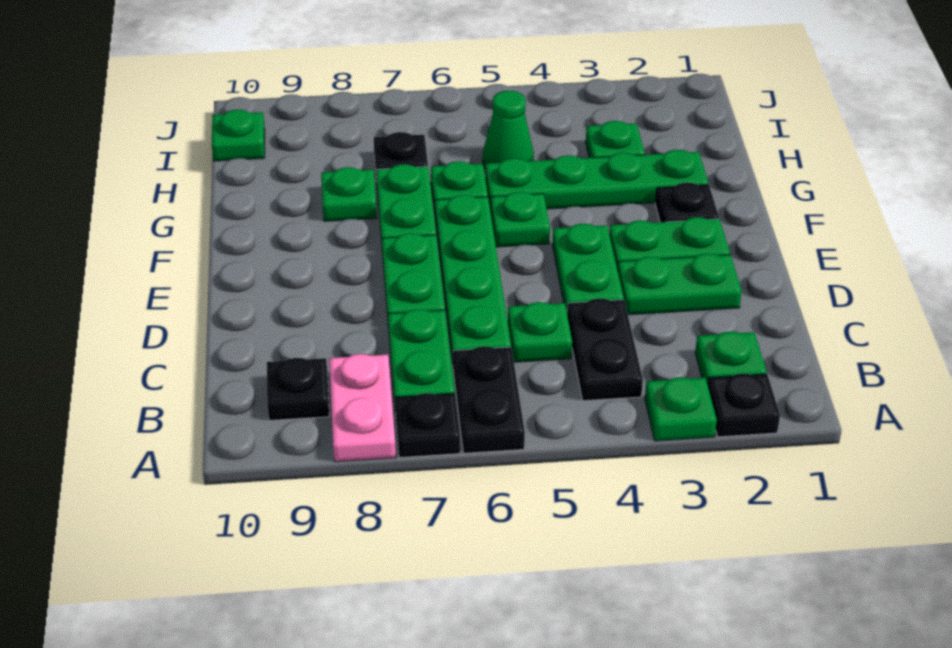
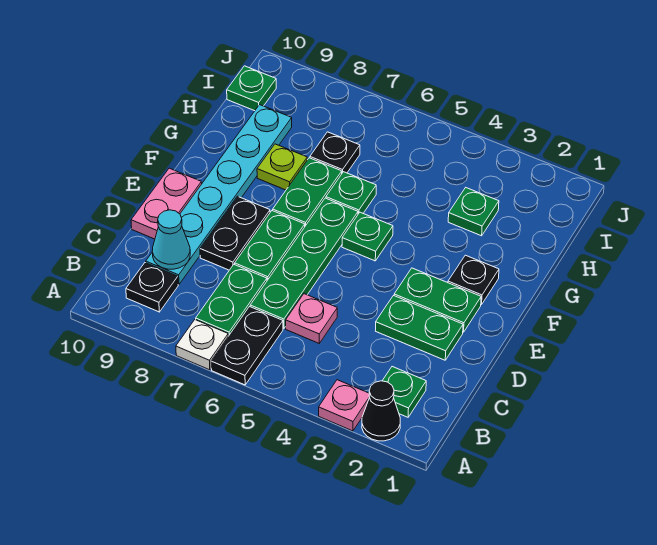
black plate A2 level 1 -> black cone A2 level 1
green plate A3 level 1 -> pink plate A3 level 1
black plate A7 level 1 -> white plate A7 level 1
pink plate A8:B8 level 1 -> pink plate D10:E10 level 1
black plate B4:C4 level 1 -> black plate D8:E8 level 1
green plate C5 level 1 -> pink plate C5 level 1
none -> cyan plate C9:H9 level 1
none -> cyan cone C9 level 2
green plate D4:E4 level 1 -> none
green plate G2:G5 level 1 -> none
green plate G8 level 1 -> lime plate G8 level 1
green cone H5 level 1 -> none

